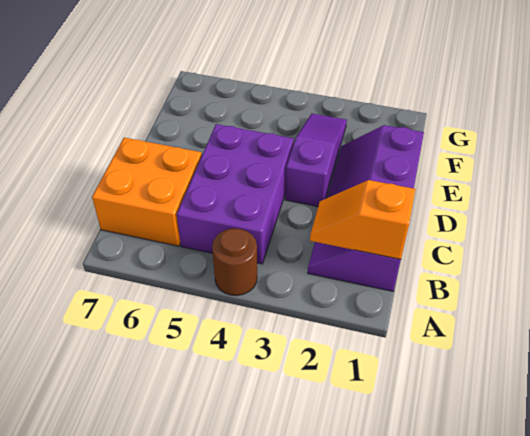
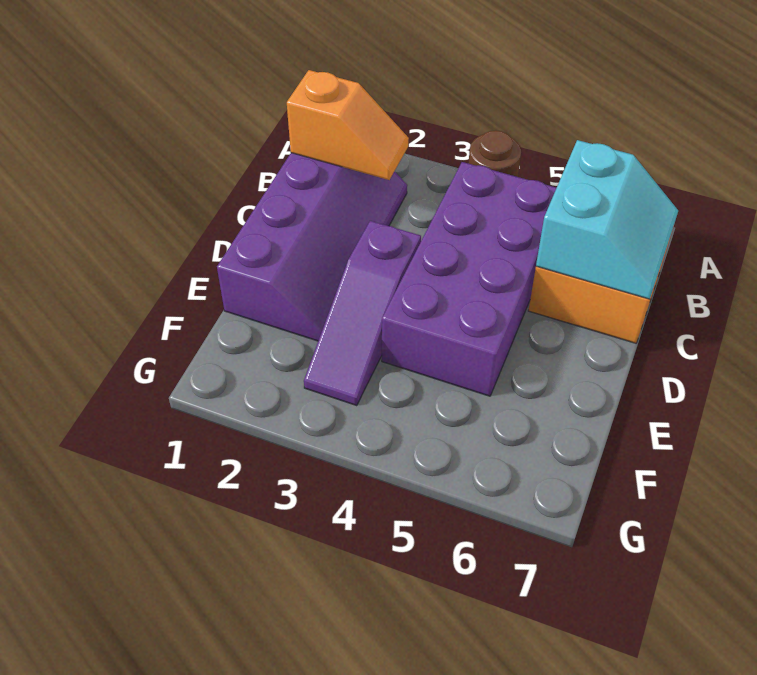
purple brick B4:D5 level 1 -> purple brick B4:E5 level 1
none -> cyan slope B6:C7 level 2 top 6

